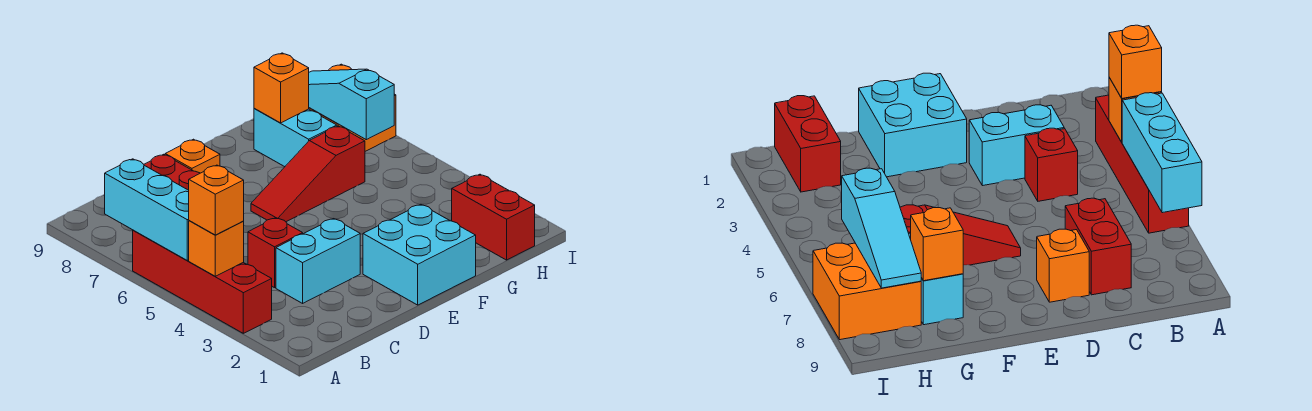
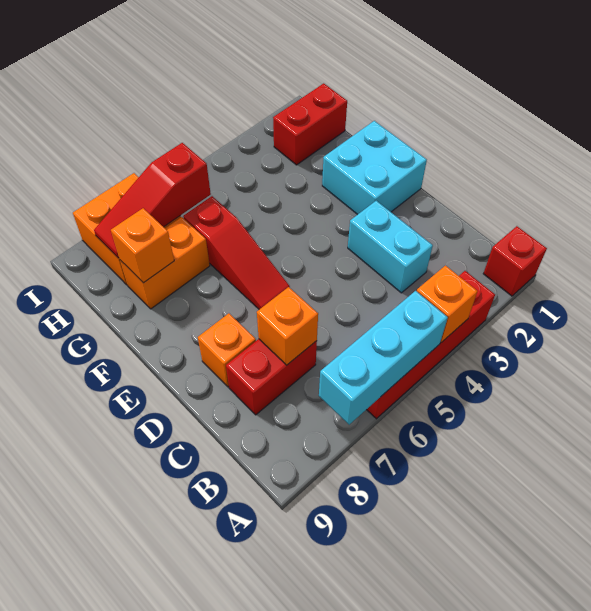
orange brick A4 level 3 -> orange brick C7 level 2
red brick C4 level 1 -> red brick A1 level 1
cyan brick G7:G8 level 1 -> orange brick G7:G8 level 1
cyan slope H6:H8 level 2 top 6 -> red slope H6:H8 level 2 top 6

